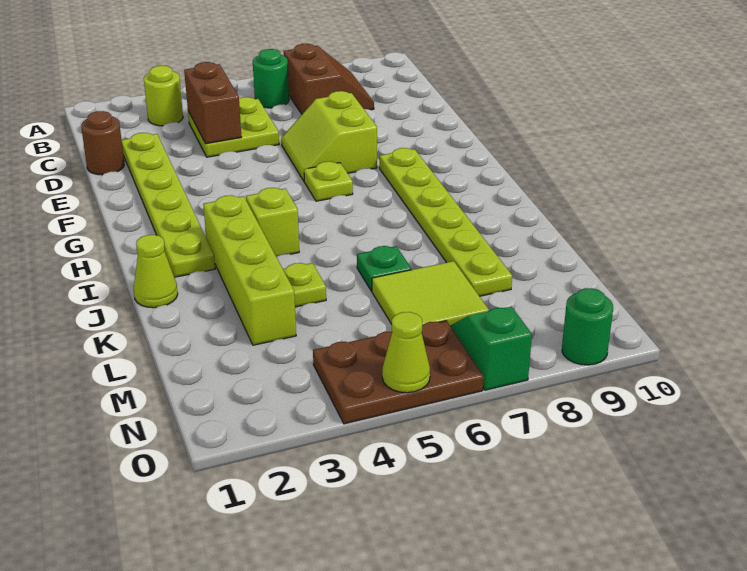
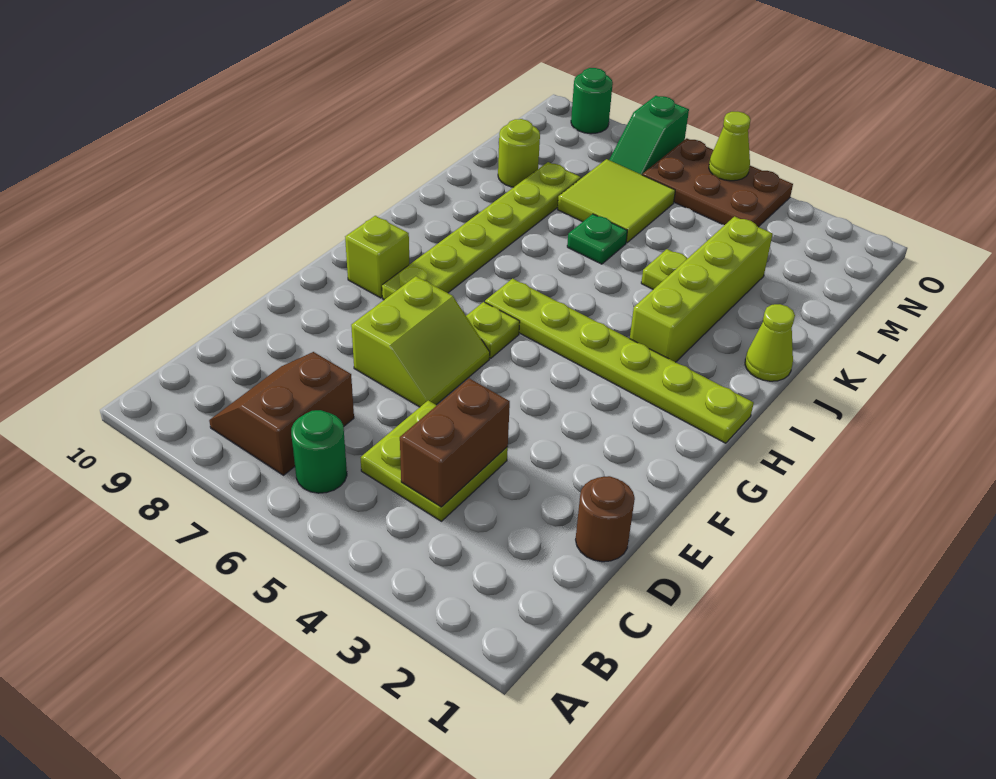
lime round brick B3 level 1 -> lime round brick L9 level 1
lime plate D2:I2 level 1 -> lime plate H1:H6 level 1
lime brick I4 level 1 -> lime brick G9 level 1

